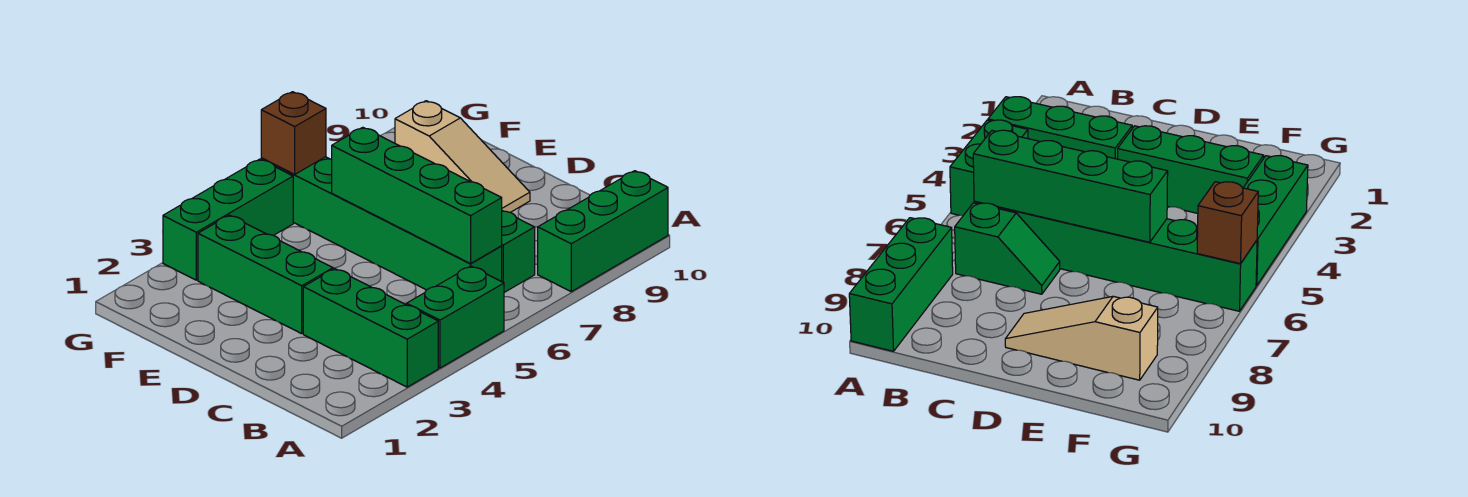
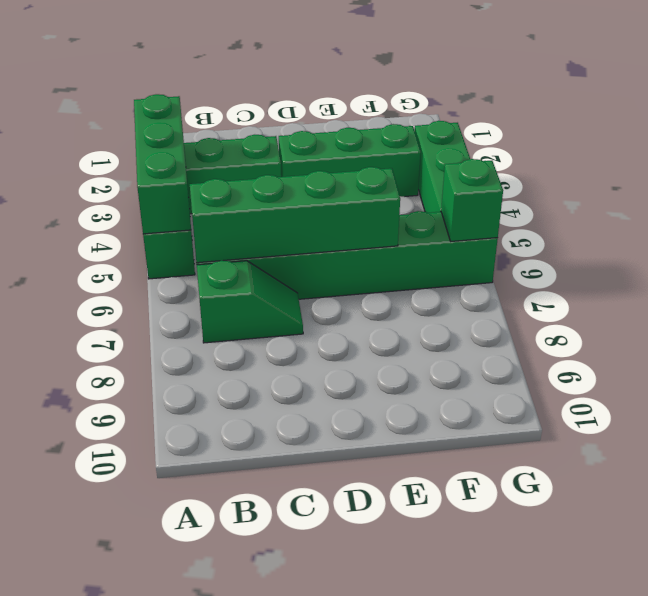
green brick A8:A10 level 1 -> green brick A3:A5 level 2
tan slope D9:F9 level 1 top F -> none
brown brick G6 level 2 -> green brick G6 level 2

